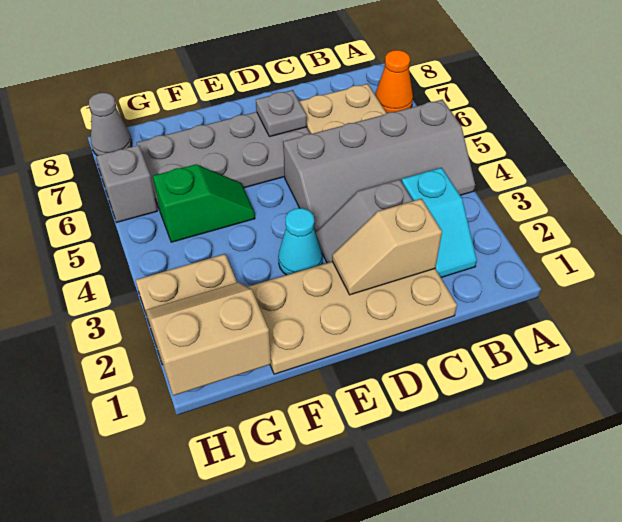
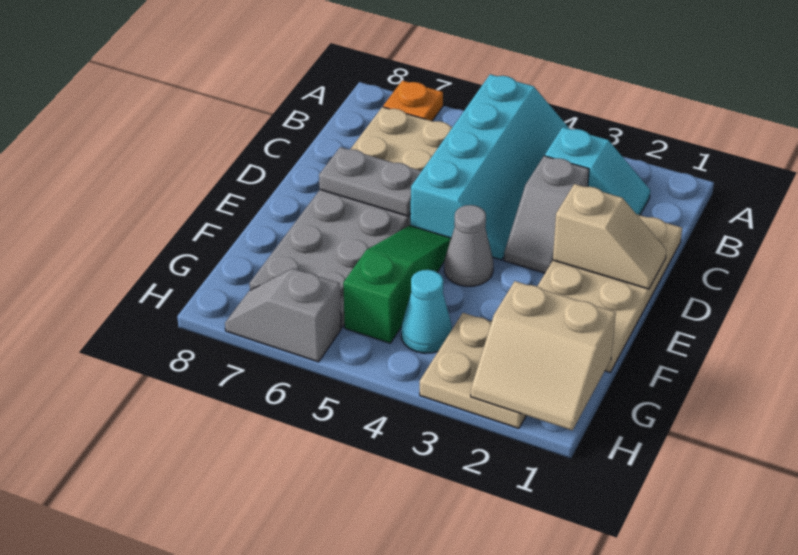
grey slope A4:D5 level 1 top 5 -> cyan slope A4:D5 level 1 top 5
orange cone A7 level 1 -> orange plate A7 level 1
tan slope C2:D2 level 2 top C -> tan slope D1:D2 level 2 top 2
grey plate D7 level 2 -> grey plate D6:D7 level 2
cyan cone E3 level 1 -> cyan cone G4 level 1
green slope F5:G5 level 1 top G -> green slope E5:G5 level 1 top G
tan slope G1:H2 level 2 top 1 -> tan slope G1:H2 level 2 top G
grey cone H8 level 1 -> grey cone E4 level 1

